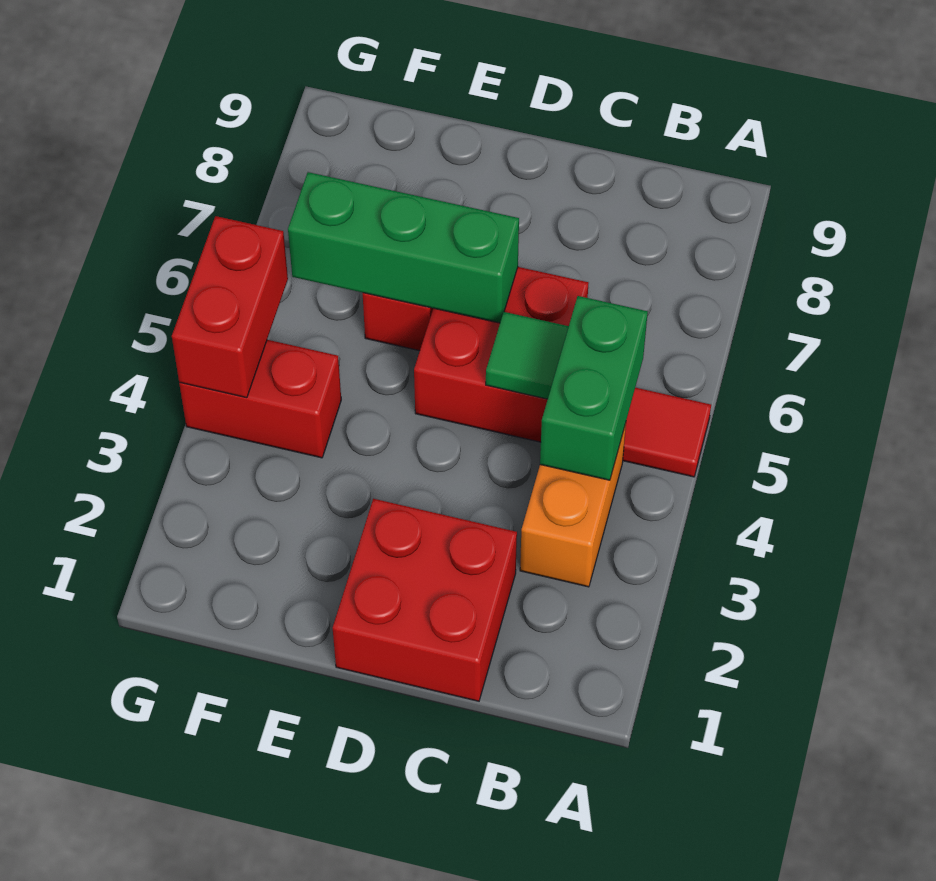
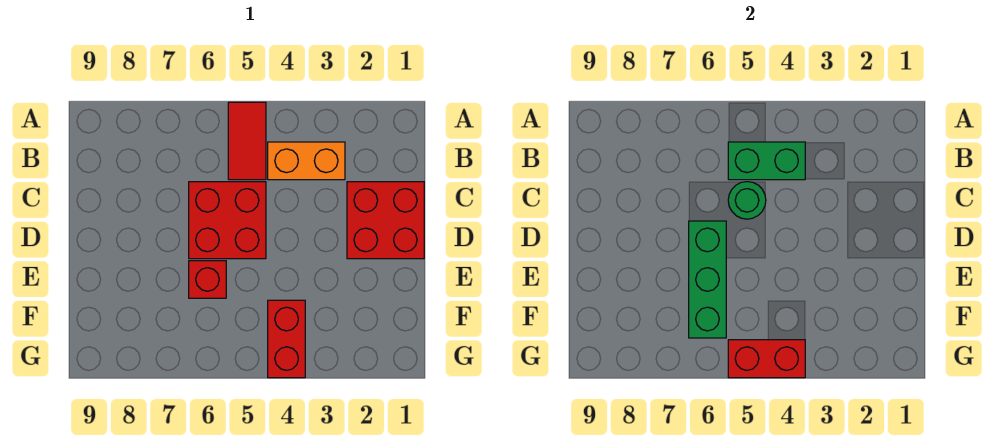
green tile C5 level 2 -> green round brick C5 level 2

